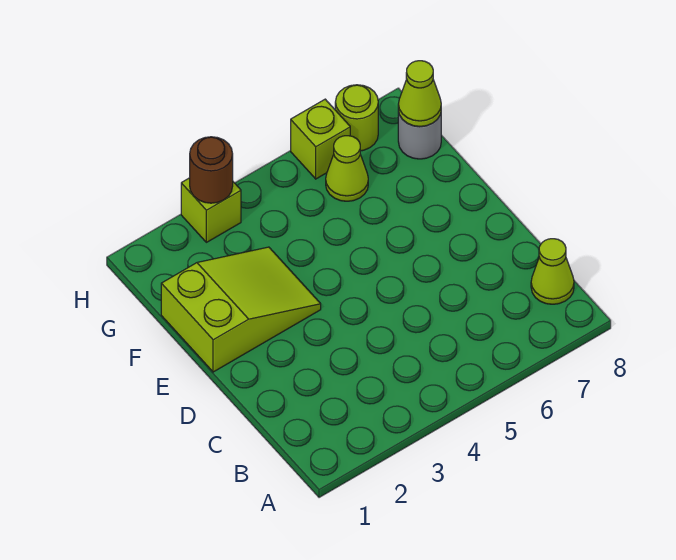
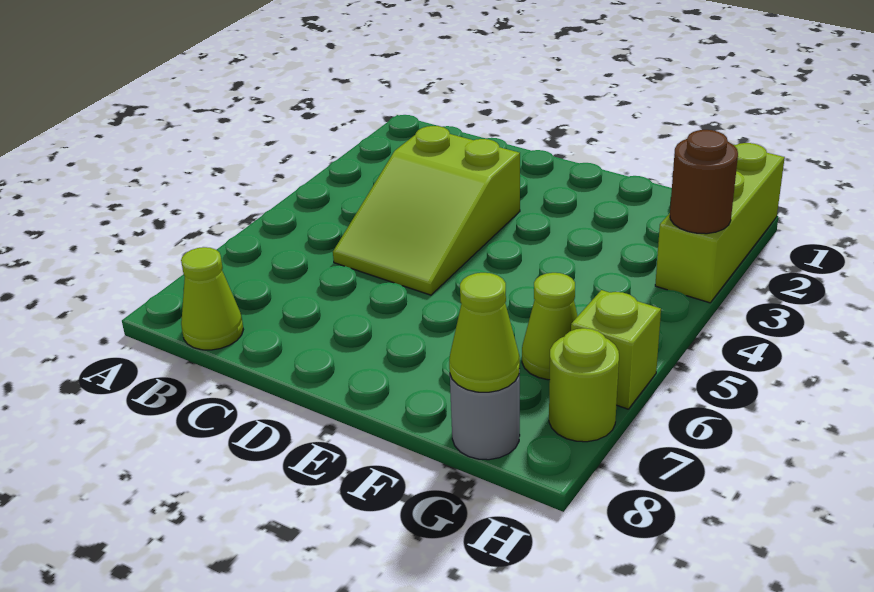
lime slope E1:F3 level 1 top 1 -> lime slope C3:D5 level 1 top 3
lime brick H3 level 1 -> lime brick H1:H3 level 1

